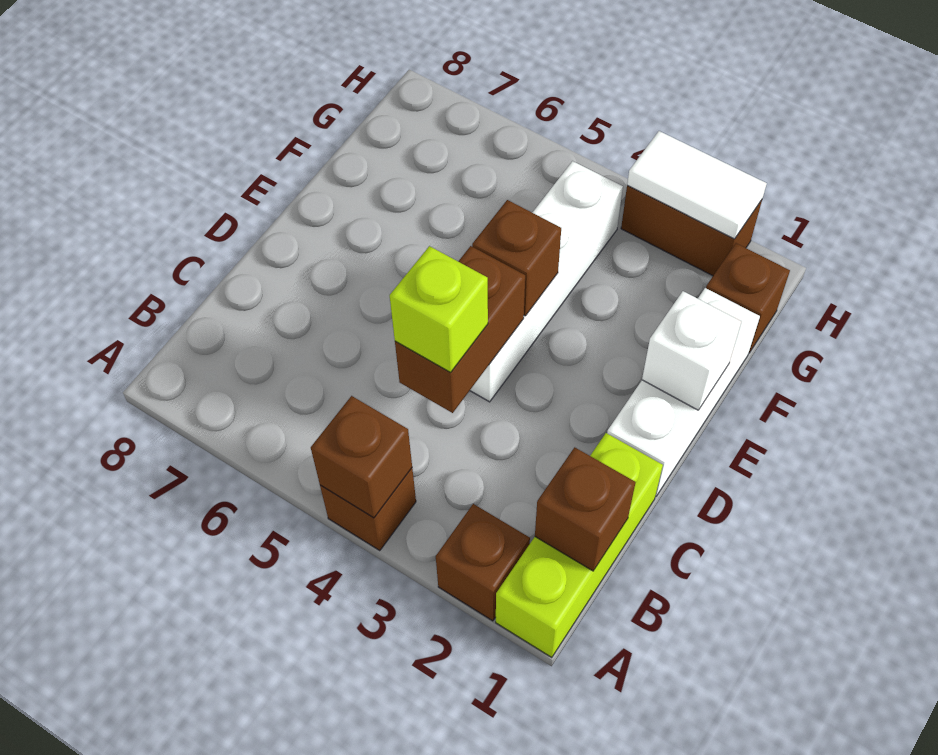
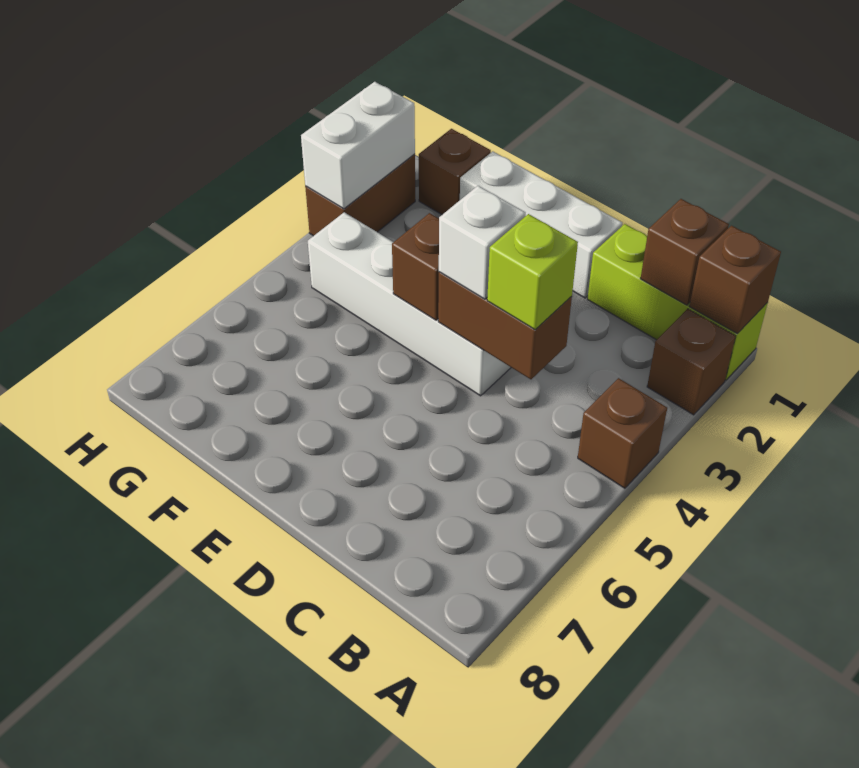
brown brick A4 level 2 -> brown brick A1 level 2
white brick E1 level 2 -> white brick D4 level 3
white tile H2:H3 level 2 -> white brick H2:H3 level 2

